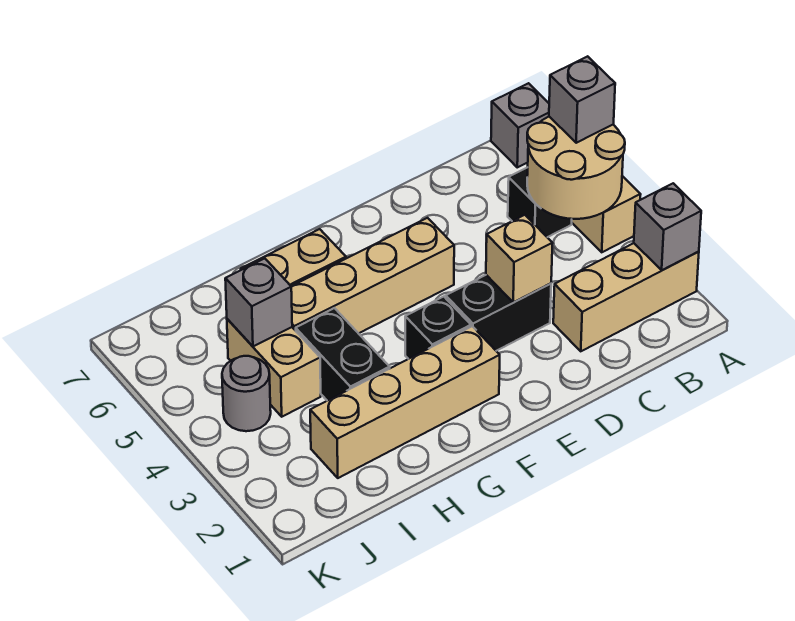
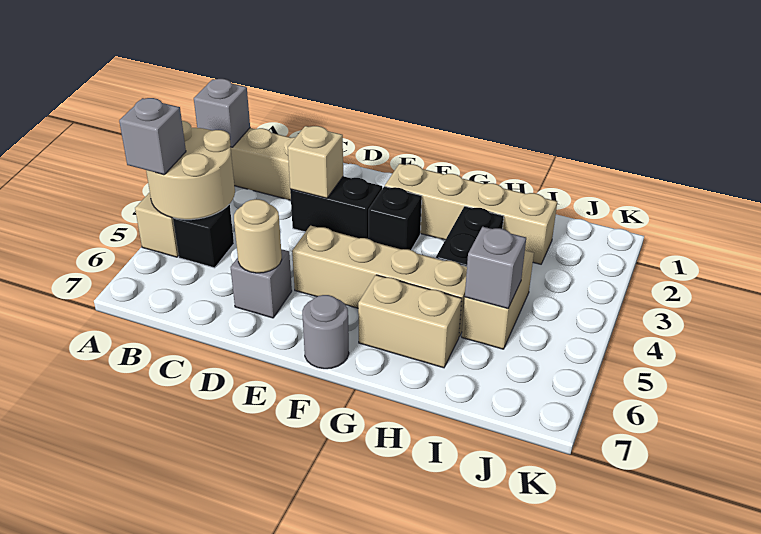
grey brick A7 level 1 -> grey brick D6 level 1
none -> tan round brick D6 level 2
grey round brick J4 level 1 -> grey round brick F7 level 1

